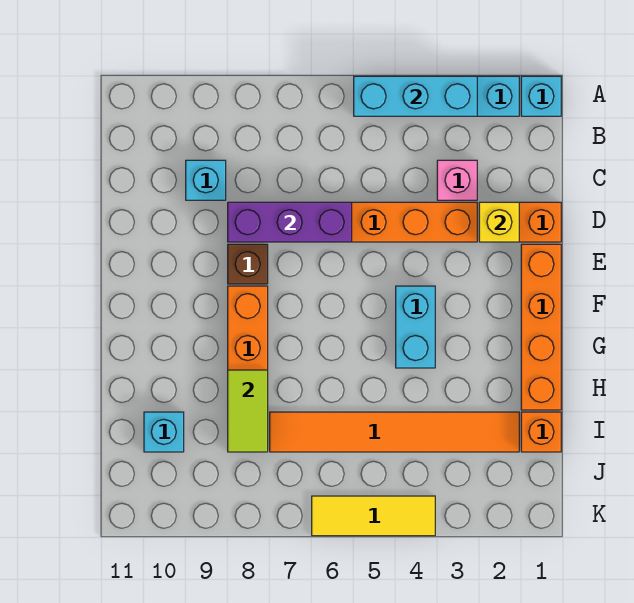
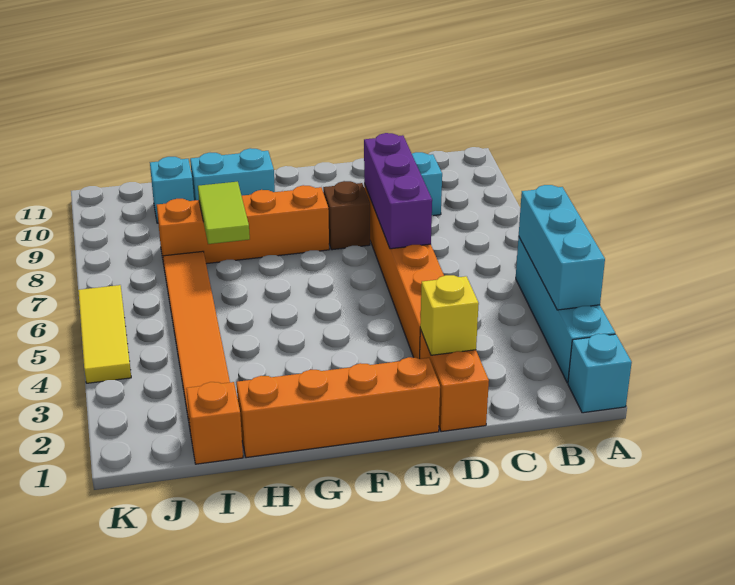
pink brick C3 level 1 -> none
cyan brick F4:G4 level 1 -> cyan brick G10:H10 level 1
lime tile H8:I8 level 2 -> lime tile H7:H8 level 2

